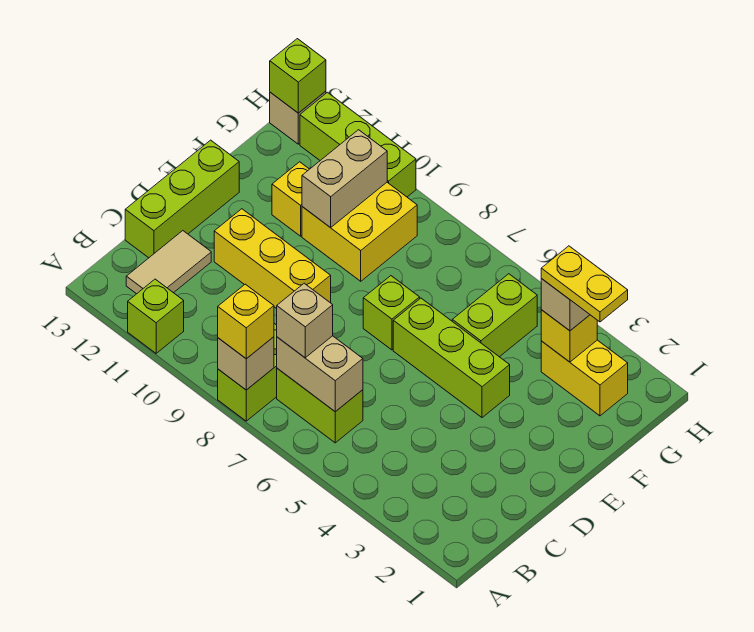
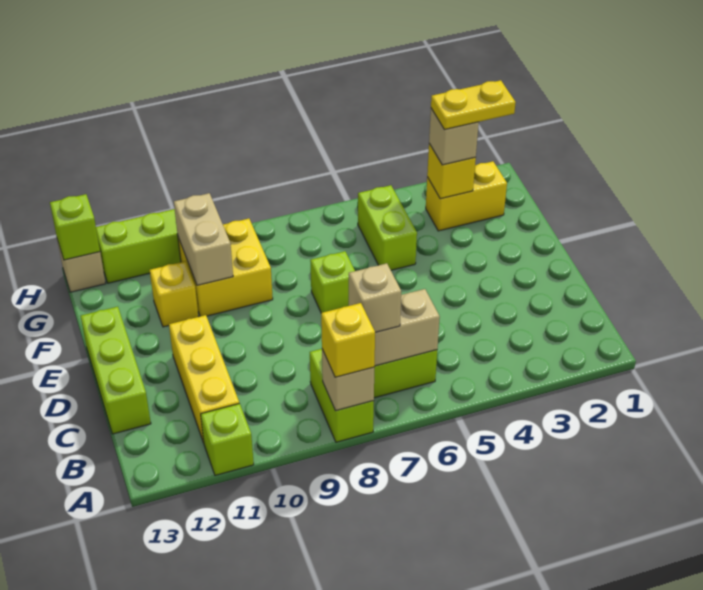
tan tile B12:C12 level 1 -> none
yellow brick D9:D11 level 1 -> yellow brick B11:D11 level 1
lime brick E4:E6 level 1 -> none

